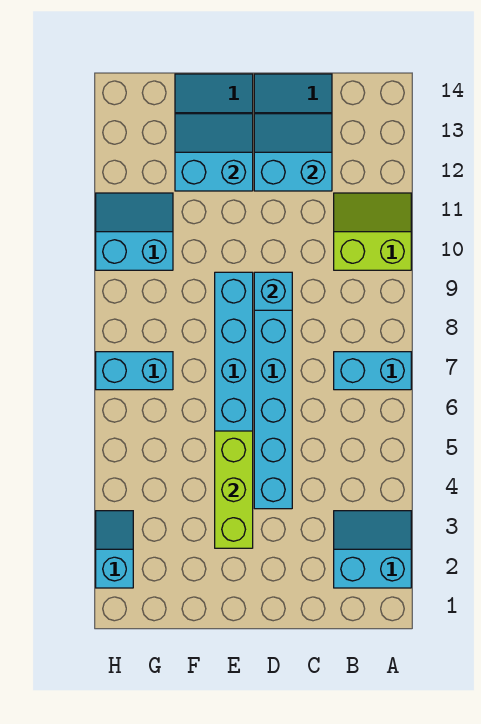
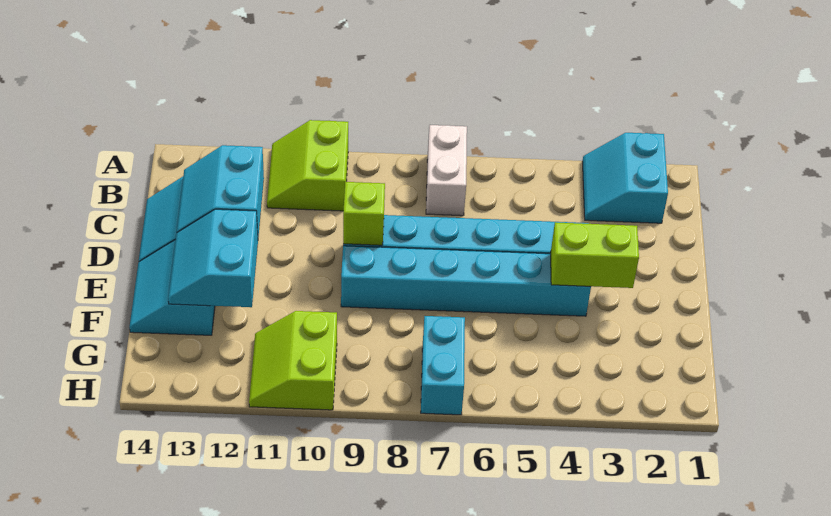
cyan brick A7:B7 level 1 -> white brick A7:B7 level 1
cyan brick D9 level 2 -> lime brick D9 level 2
lime brick E3:E5 level 2 -> lime brick E3:E4 level 2
cyan slope G10:H11 level 1 top 10 -> lime slope G10:H11 level 1 top 10
cyan slope H2:H3 level 1 top 2 -> none

